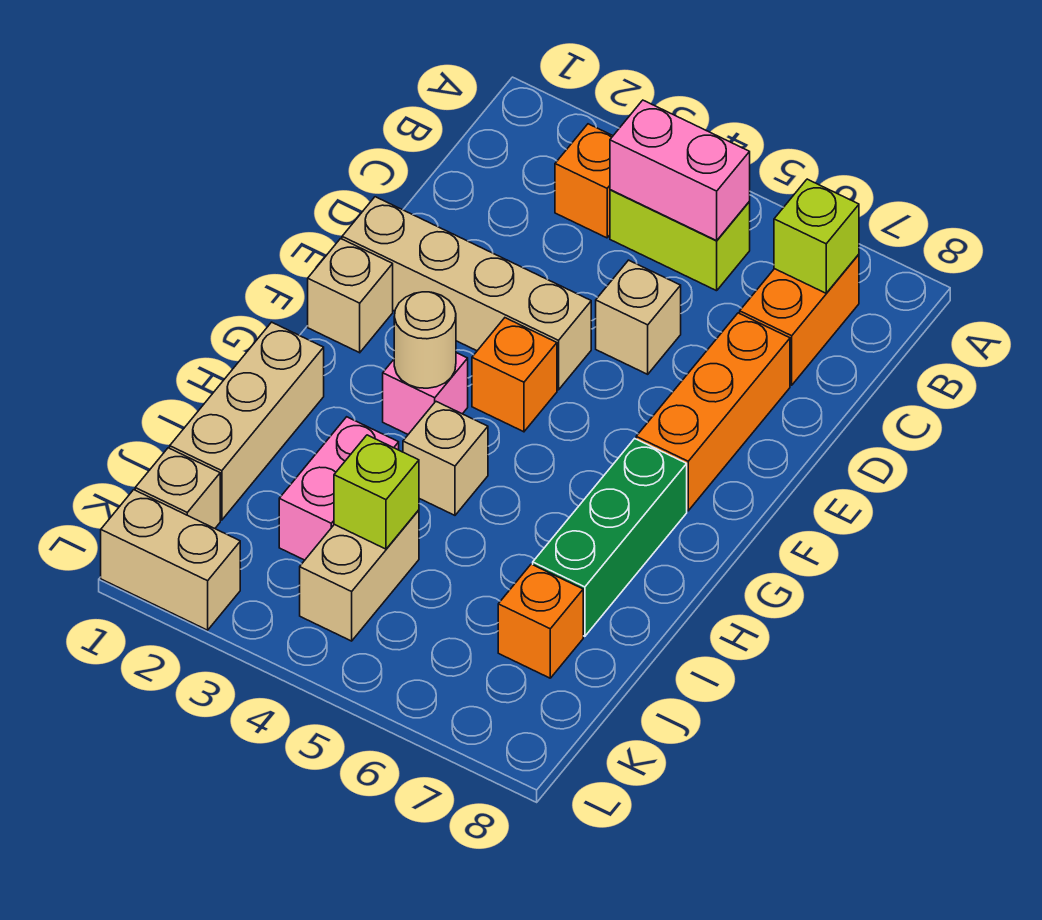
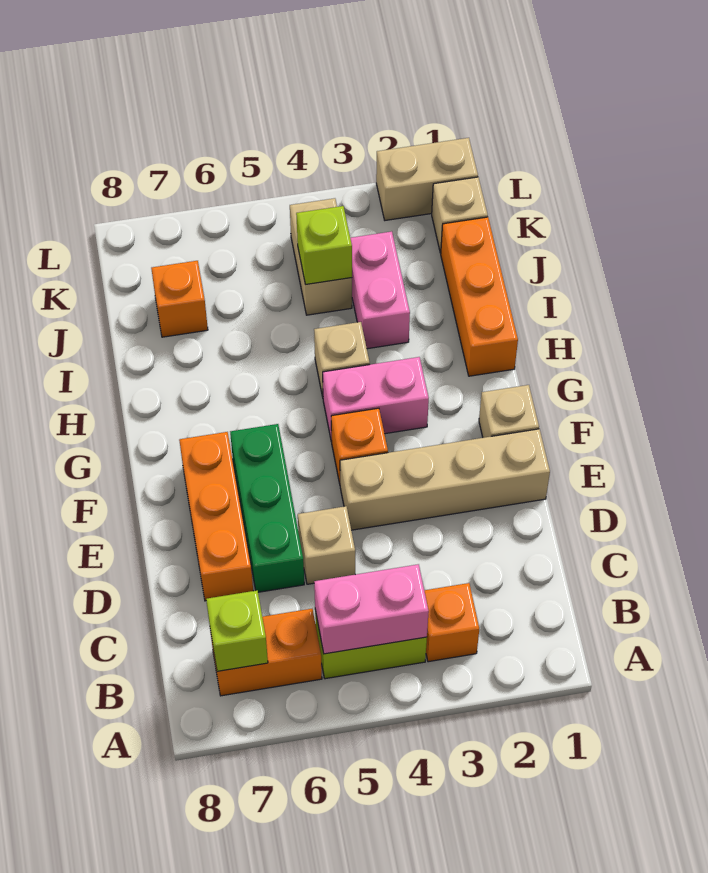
orange brick B7:C7 level 1 -> orange brick B6:B7 level 1
pink brick G3 level 1 -> pink brick G3:G4 level 1
tan round brick G3 level 2 -> none
green brick G7:I7 level 1 -> green brick D6:F6 level 1
tan brick H1:J1 level 1 -> orange brick H1:J1 level 1

